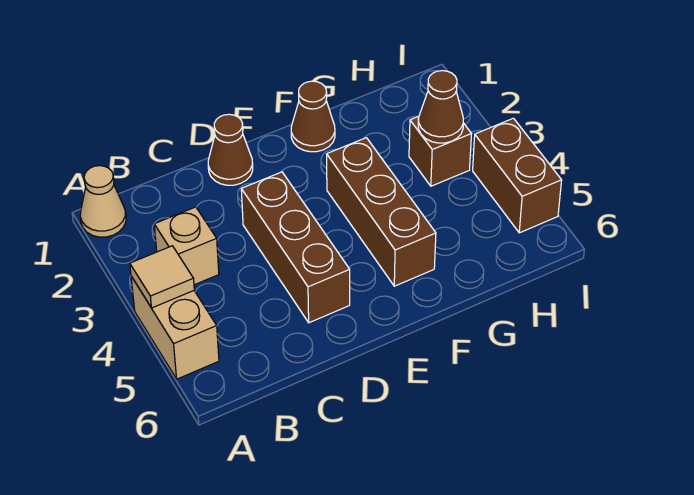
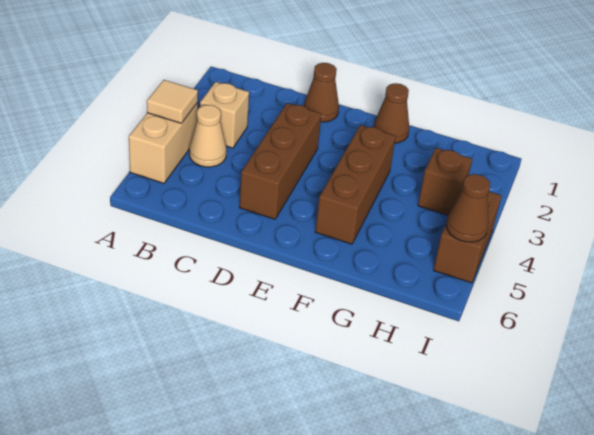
tan cone A1 level 1 -> tan cone B4 level 1
brown cone H3 level 2 -> brown cone I5 level 2

